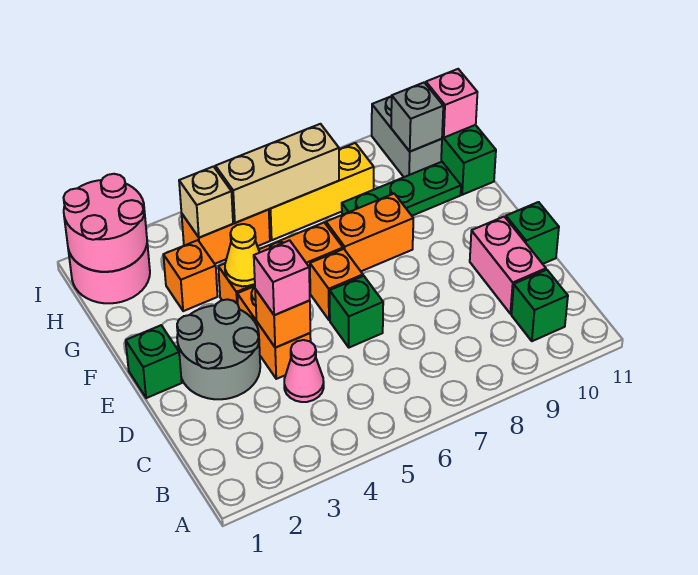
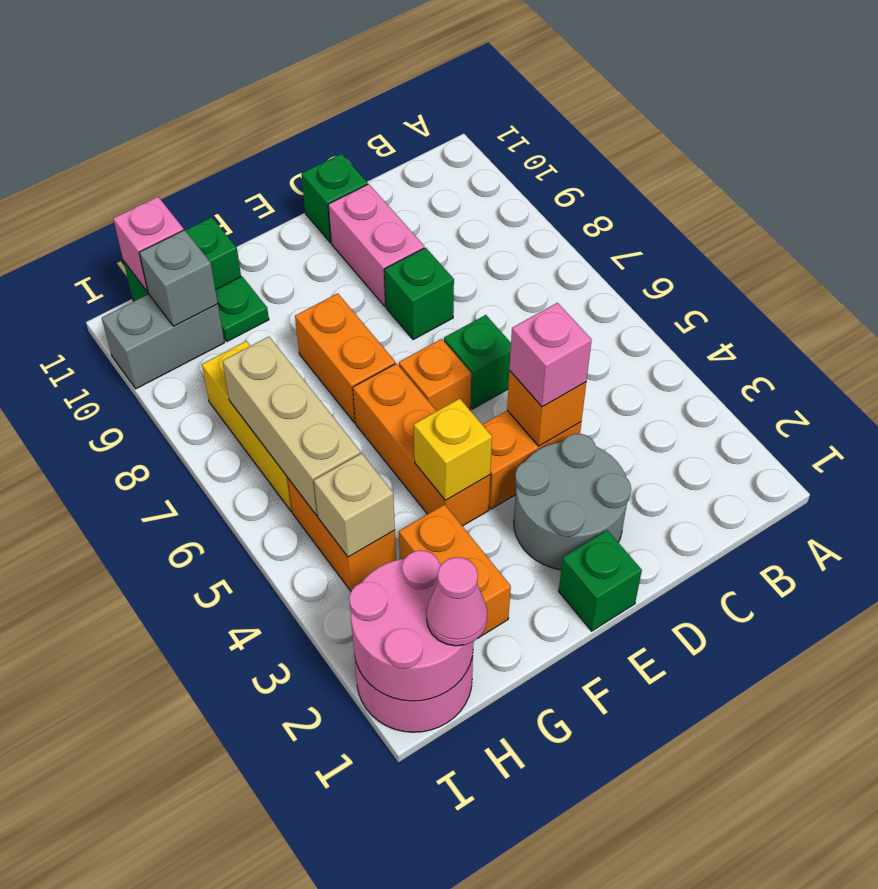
green brick B10 level 1 -> green brick D8 level 1
pink cone C4 level 1 -> pink cone H1 level 3
pink brick C10:D10 level 1 -> pink brick D9:D10 level 1
yellow cone F4 level 2 -> yellow brick F4 level 2
orange brick G3 level 1 -> orange brick G2:G3 level 1
green plate G8:G10 level 1 -> green plate G10 level 1

